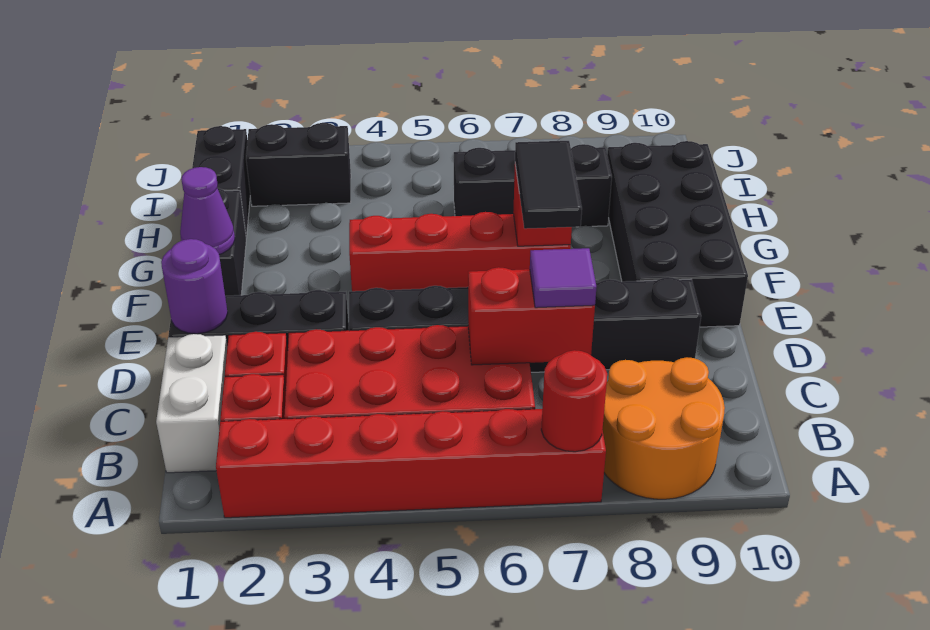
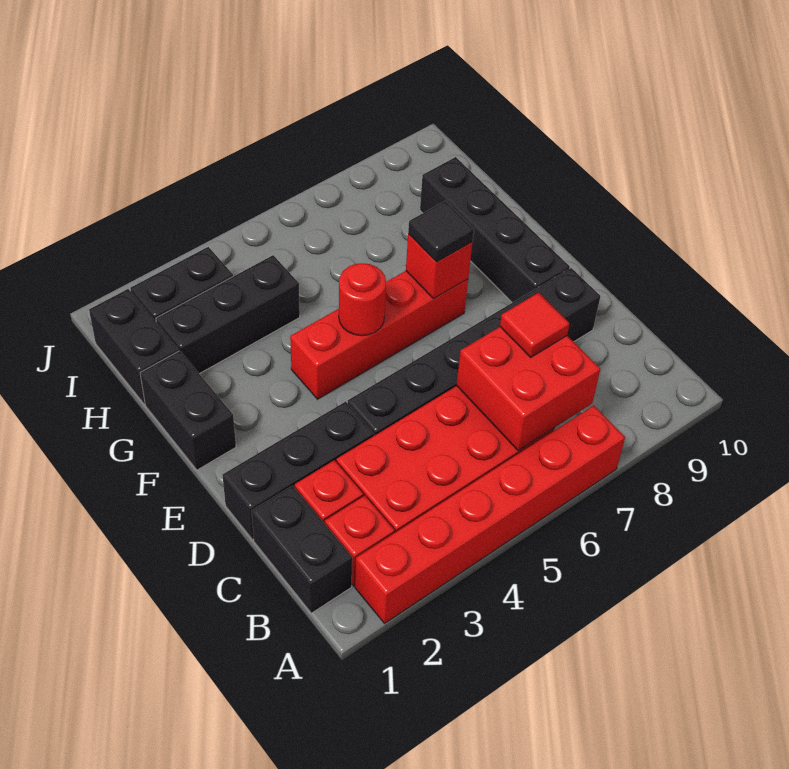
red round brick A7 level 2 -> red round brick F5 level 2
orange round brick A8:B9 level 1 -> none
white brick B1:C1 level 1 -> black brick B1:C1 level 1
red brick C6:C7 level 2 -> red brick B6:C7 level 2
purple tile C7 level 3 -> red tile C7 level 3
purple round brick D1 level 2 -> none
black tile E7:F7 level 3 -> black tile F7 level 3
black brick E9:H10 level 1 -> black brick E9:H9 level 1
purple cone F1 level 2 -> none
black brick H6:H8 level 1 -> black brick H2:H4 level 1

